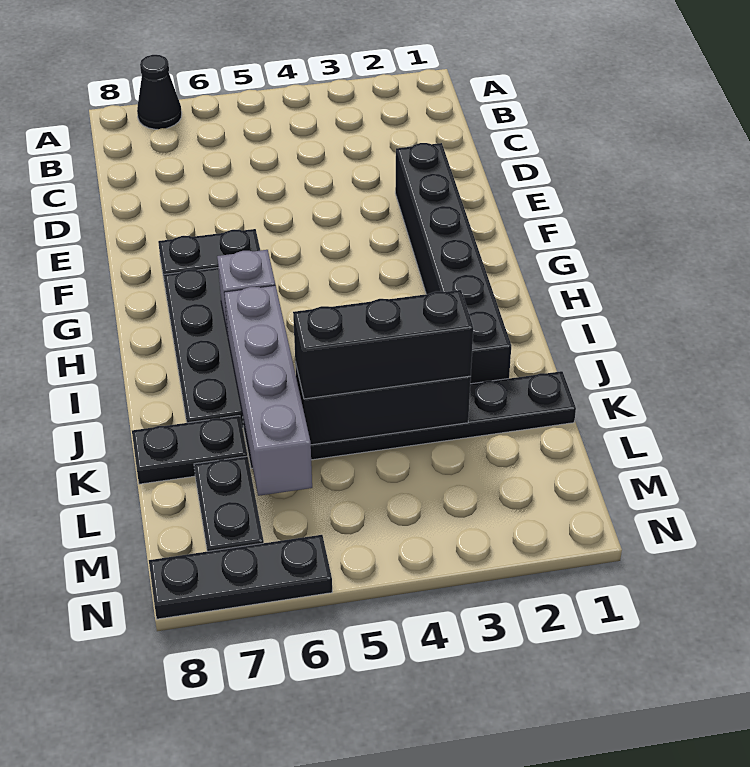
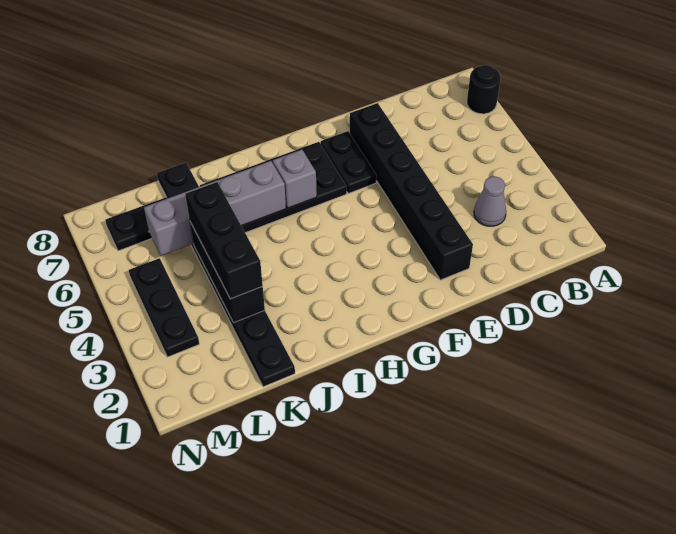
black cone A7 level 1 -> black round brick A7 level 1
none -> grey cone C3 level 1
black brick E2:J2 level 1 -> black brick E2:E7 level 1
black plate N6:N8 level 1 -> black plate M3:M5 level 1

